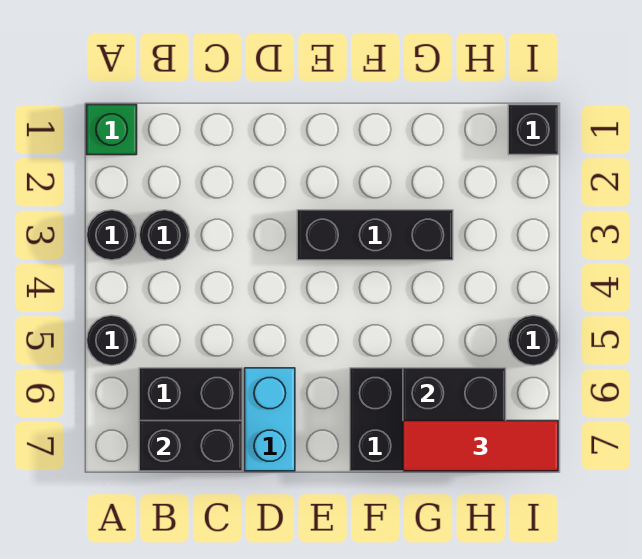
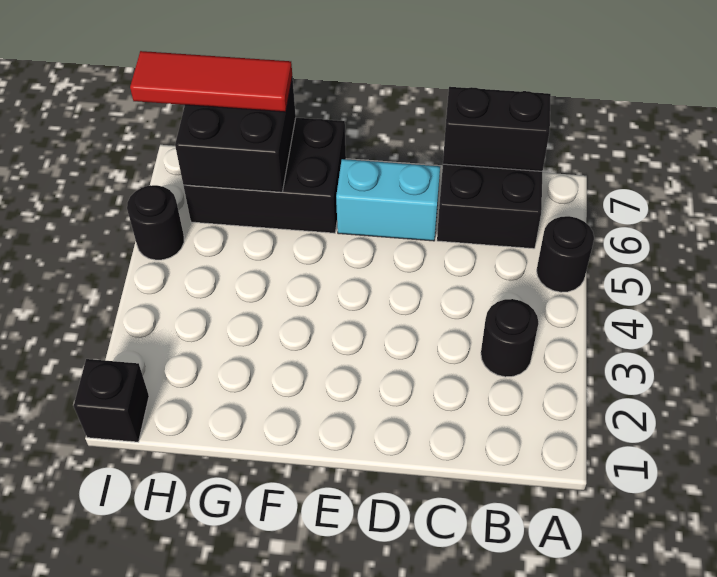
green brick A1 level 1 -> none
black round brick A3 level 1 -> none
cyan brick D6:D7 level 1 -> cyan brick D6:E6 level 1
black brick E3:G3 level 1 -> none

